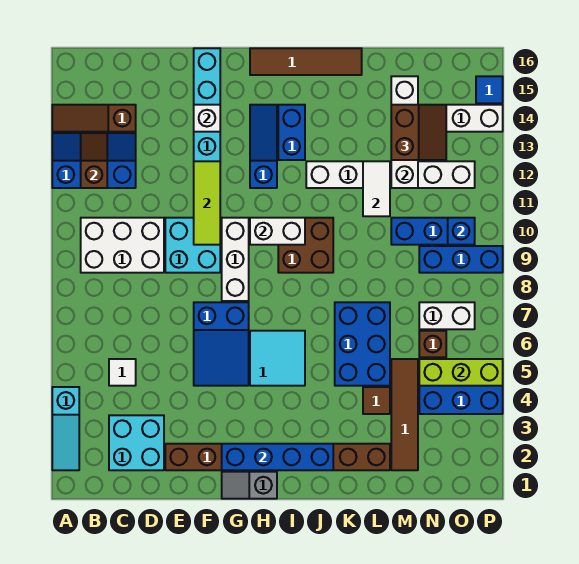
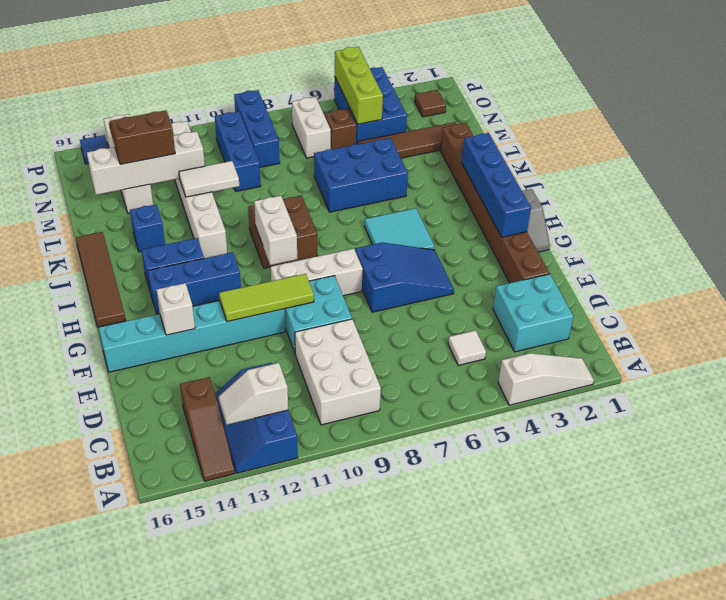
cyan slope A2:A4 level 1 top 4 -> white slope A2:A4 level 1 top 4
brown slope B12:B13 level 2 top 12 -> white slope B12:B13 level 2 top 12
blue slope H12:H14 level 1 top 12 -> blue brick H12:H14 level 1
brown tile L4 level 1 -> brown tile O2 level 1
blue brick O10 level 2 -> blue brick K14 level 1

